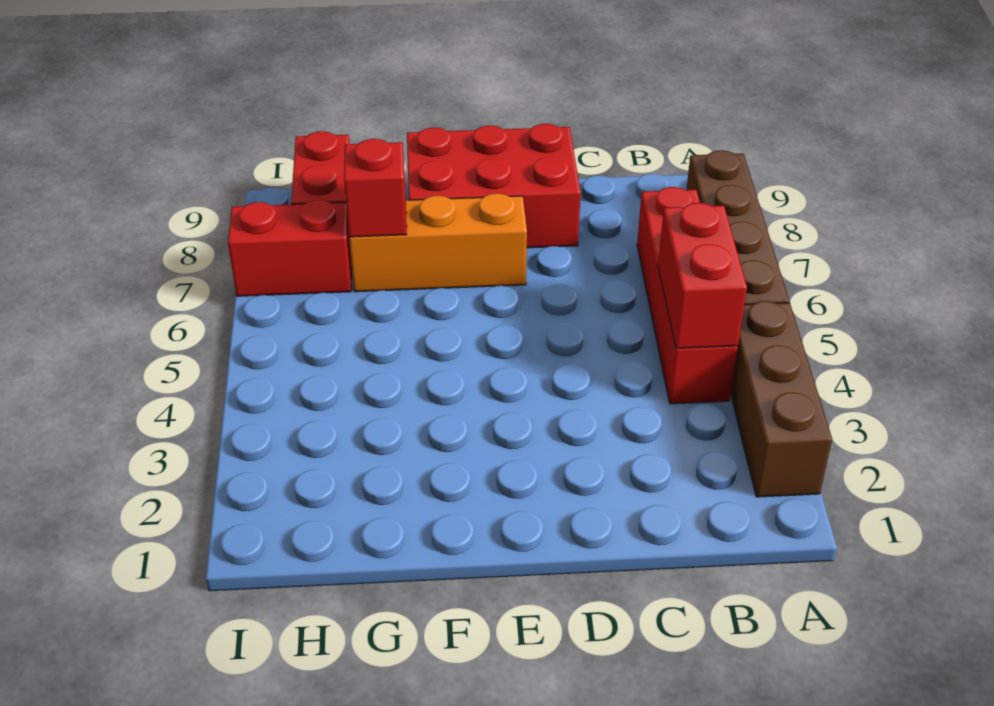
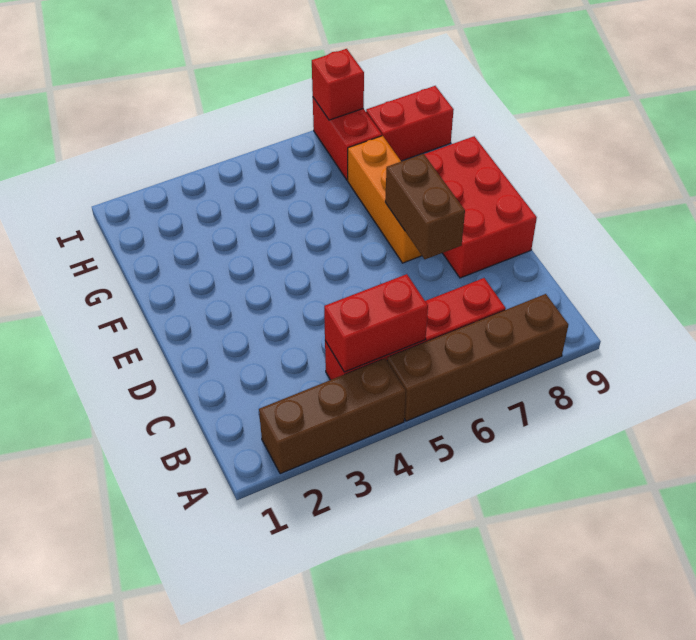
none -> brown brick D7:E7 level 2
red brick G7 level 2 -> red brick I7 level 2

